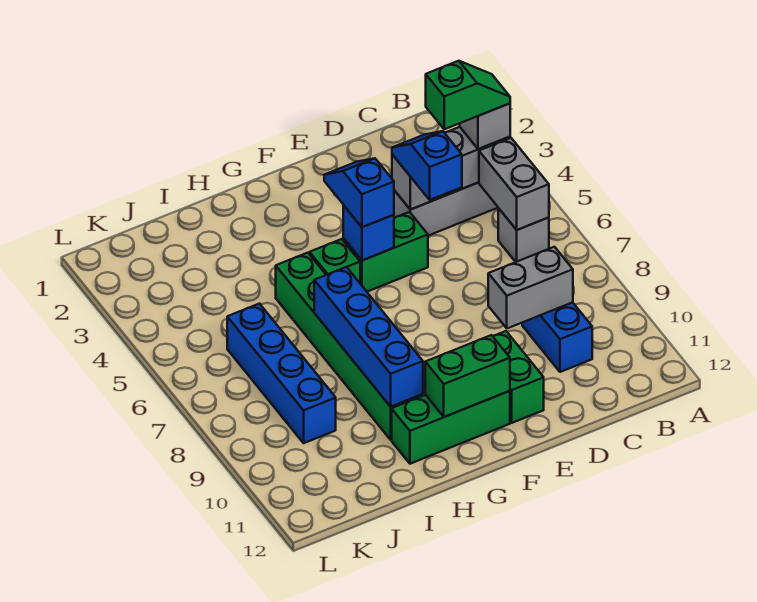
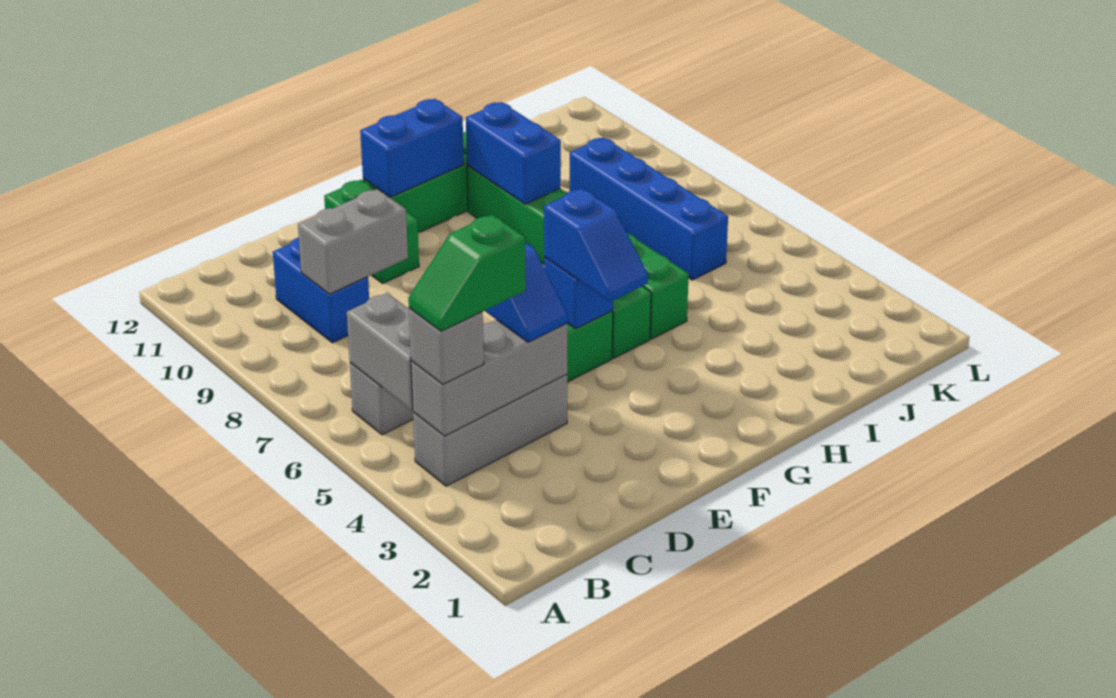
green brick F11:G11 level 2 -> blue brick F11:G11 level 2
blue brick H7:H10 level 2 -> blue brick H9:H10 level 2

